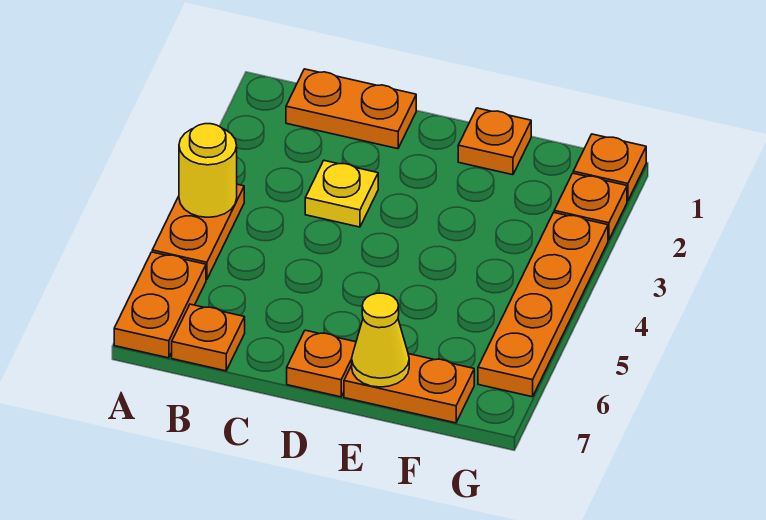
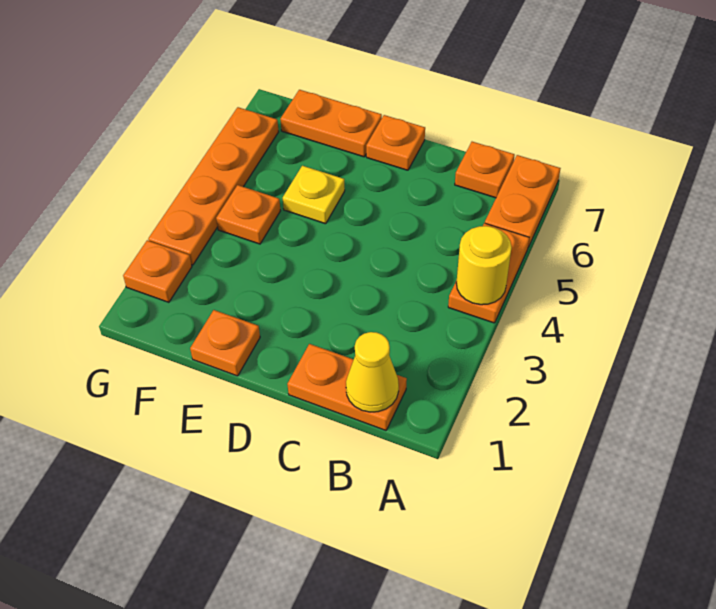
yellow plate C3 level 1 -> yellow plate E5 level 1
yellow cone E7 level 2 -> yellow cone B1 level 2
orange plate G1 level 1 -> orange plate F4 level 1

